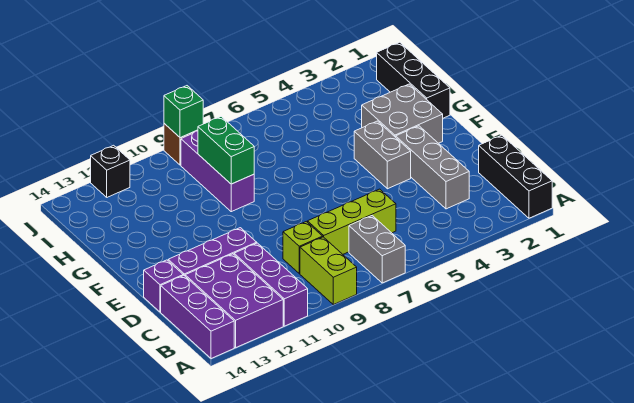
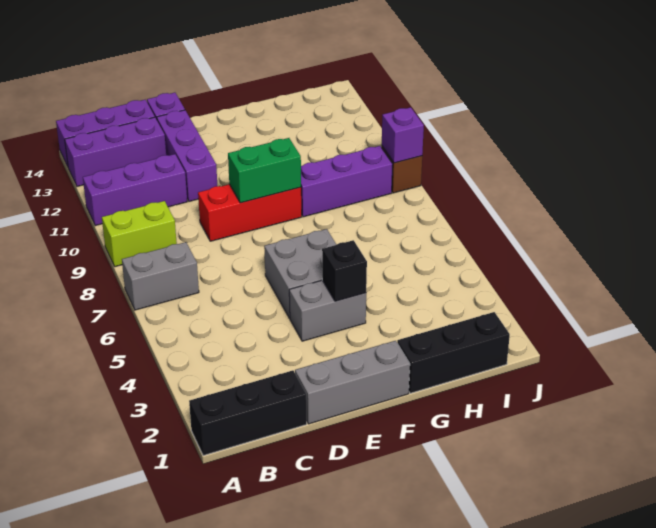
purple brick A12:C13 level 1 -> purple brick A13:C13 level 1
grey brick C3:E3 level 1 -> grey brick D1:F1 level 1
lime brick C6:C8 level 1 -> none
lime brick C9 level 1 -> none
none -> red brick D9:F9 level 1
grey brick F2:G3 level 1 -> grey brick E5:F6 level 1
green brick G9:H9 level 2 -> green brick E9:F9 level 2
green brick J9 level 2 -> purple brick J9 level 2
black brick J12 level 1 -> black brick F4 level 2

